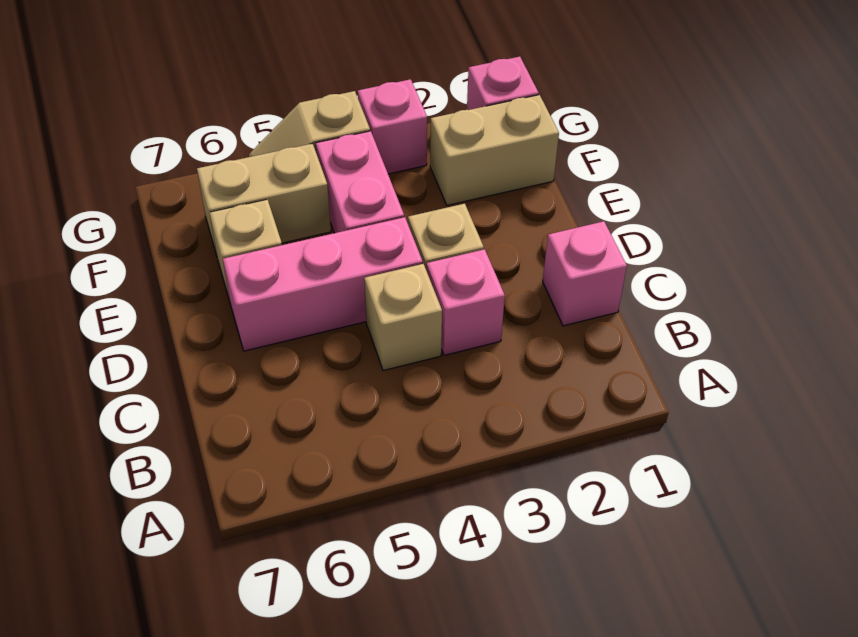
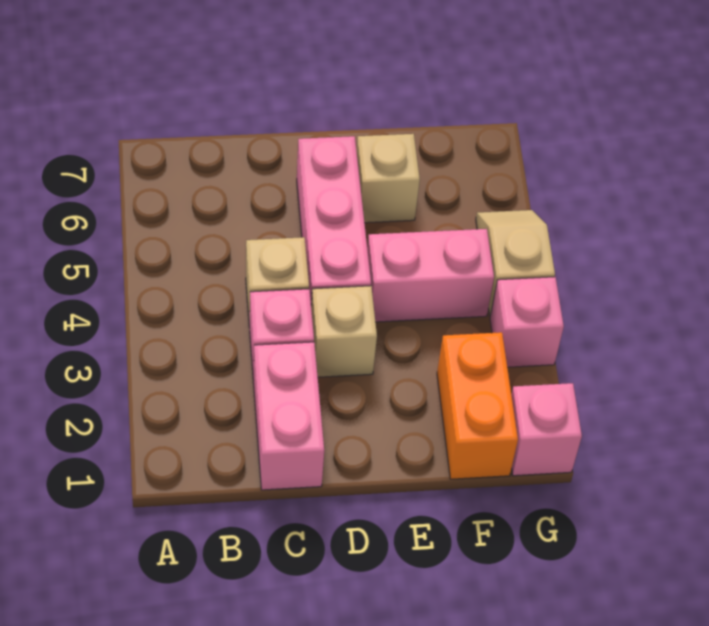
pink brick C1 level 1 -> pink brick C1:C2 level 1
tan brick F1:F2 level 1 -> orange brick F1:F2 level 1
tan brick F5:F6 level 1 -> none

